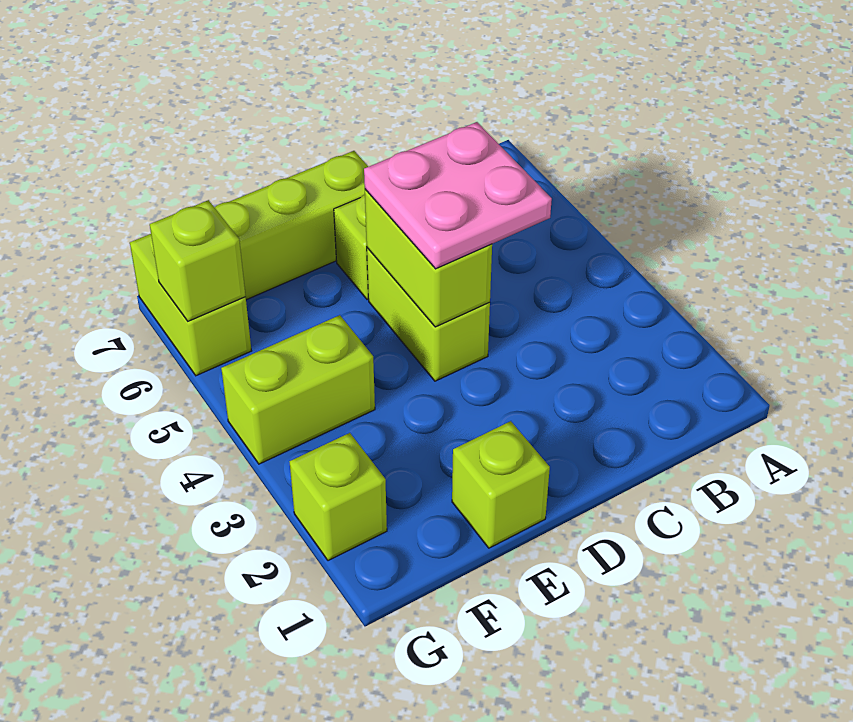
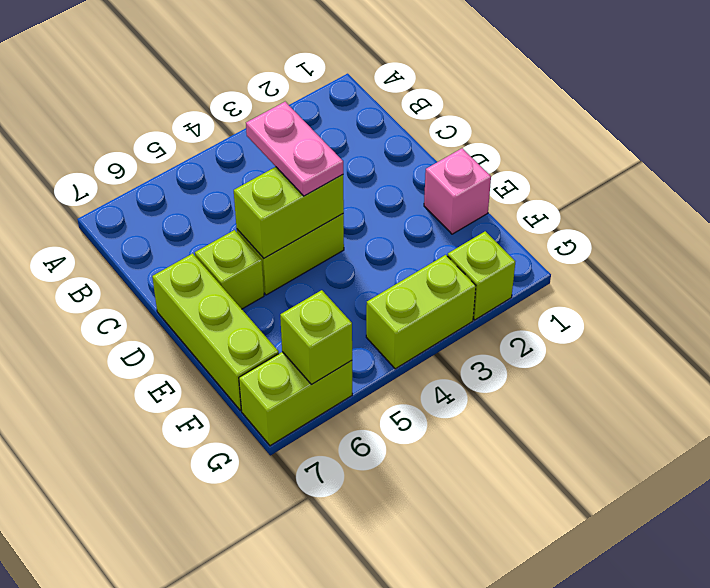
pink plate C4:D5 level 3 -> pink plate C4:D4 level 3
lime brick E1 level 1 -> pink brick E1 level 1
lime brick F4:G4 level 1 -> lime brick G3:G4 level 1

